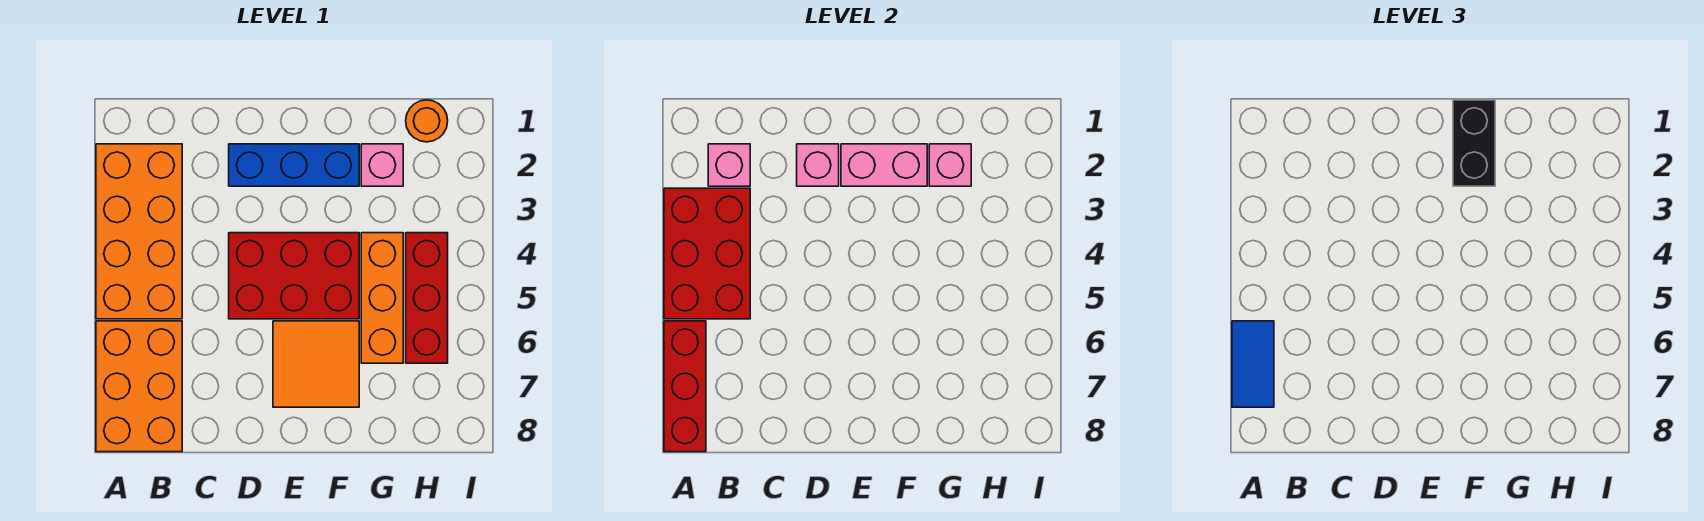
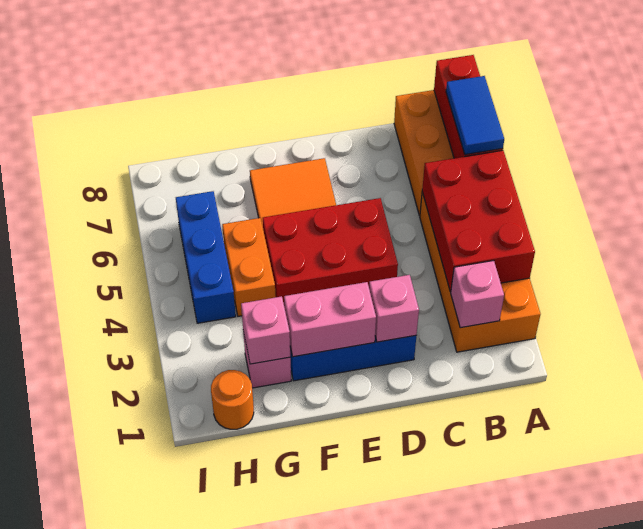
black brick F1:F2 level 3 -> none
orange brick G4:G6 level 1 -> orange brick G4:G5 level 1
red brick H4:H6 level 1 -> blue brick H4:H6 level 1

